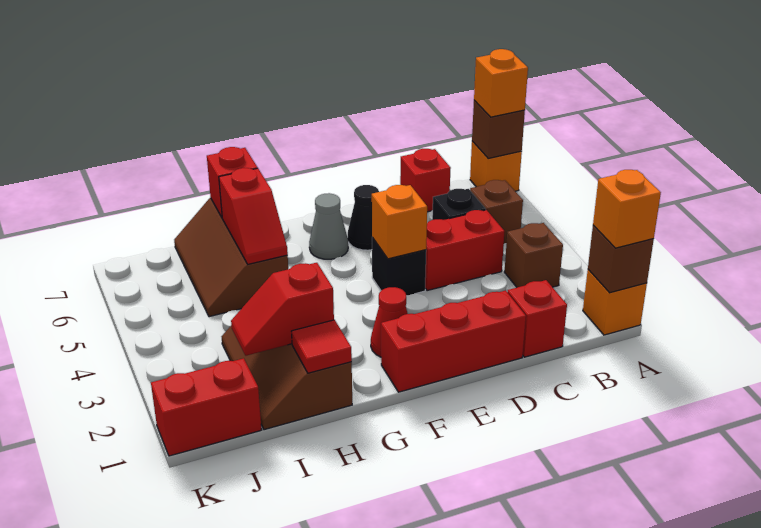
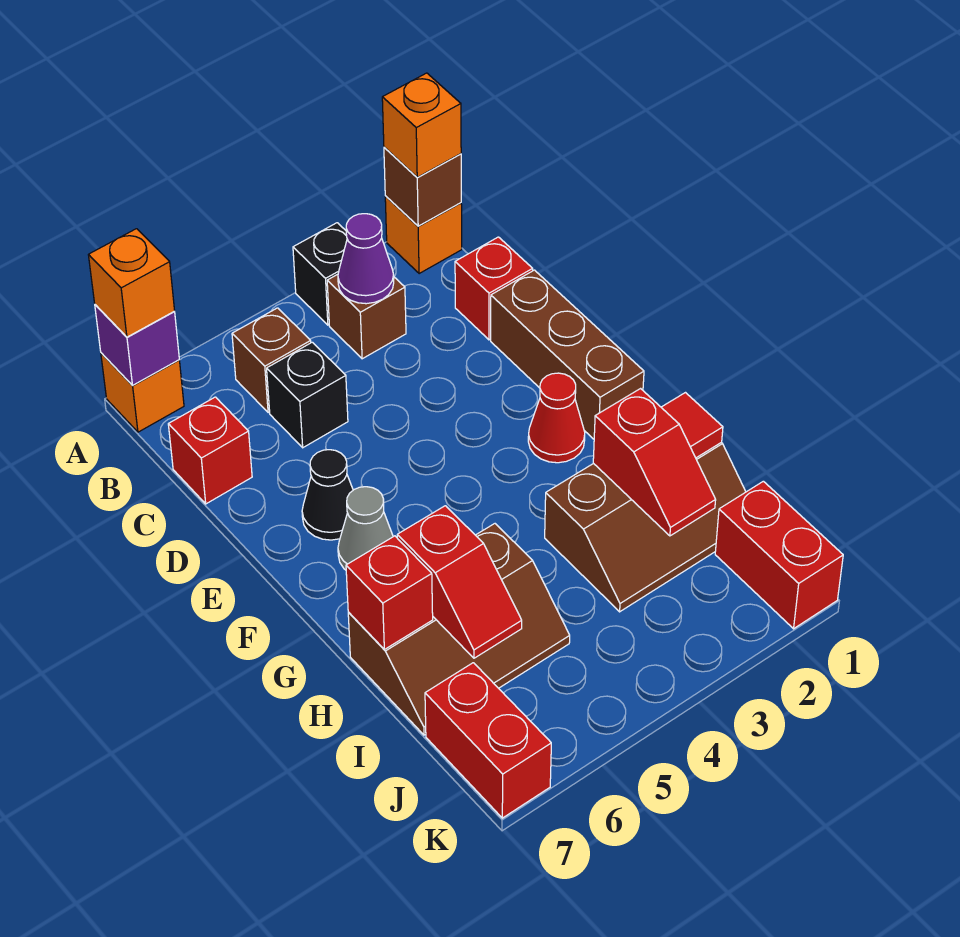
brown brick A7 level 2 -> purple brick A7 level 2
none -> purple cone B3 level 2
red brick C4:D4 level 1 -> red brick J7:K7 level 1
red brick D1:F1 level 1 -> brown brick D1:F1 level 1
black brick E4 level 1 -> black brick A3 level 1
orange brick E4 level 2 -> none
red slope H5:H6 level 2 top 6 -> red slope H6:I6 level 2 top H

